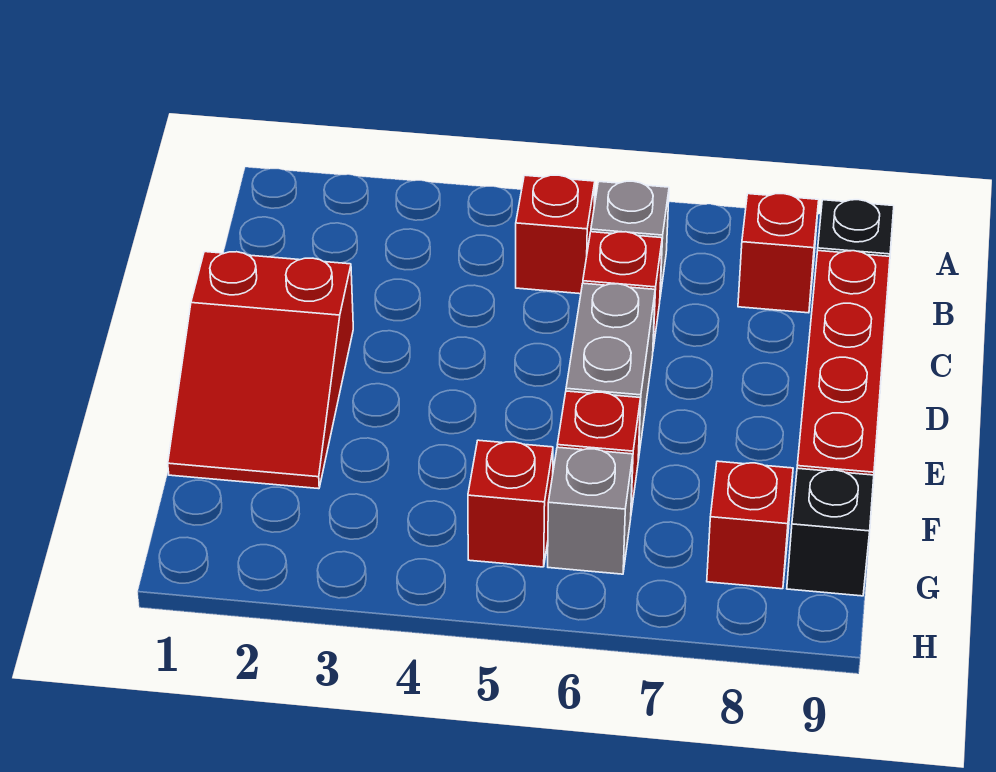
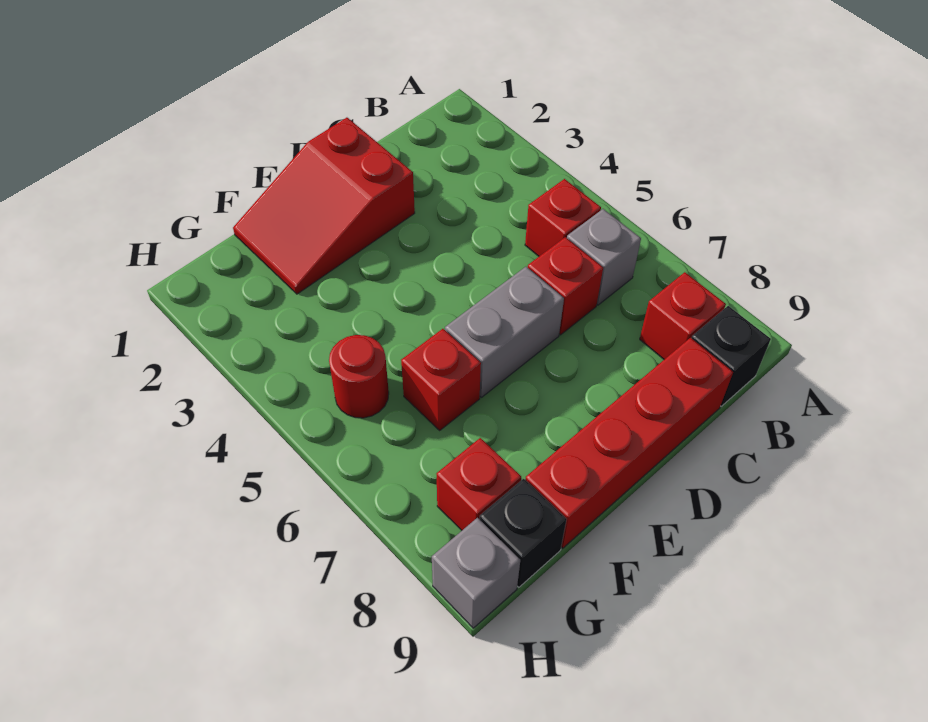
red brick G5 level 1 -> red round brick G5 level 1
grey brick G6 level 1 -> grey brick H9 level 1

